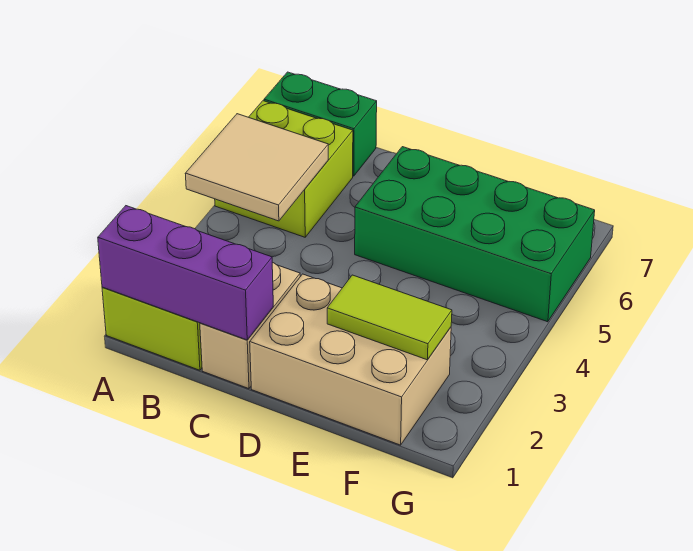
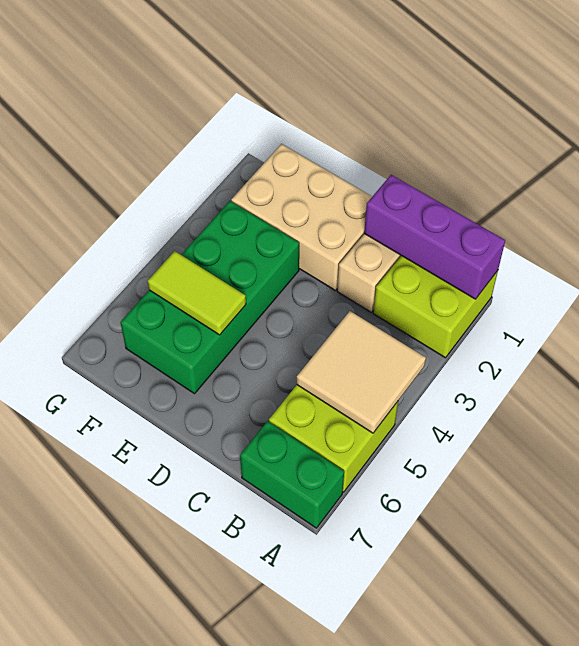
green brick D5:G6 level 1 -> green brick E3:F6 level 1
lime tile E2:F2 level 2 -> lime tile E5:F5 level 2

